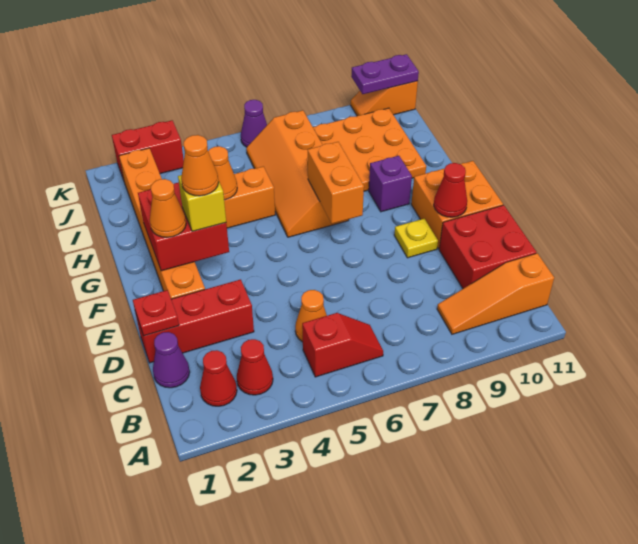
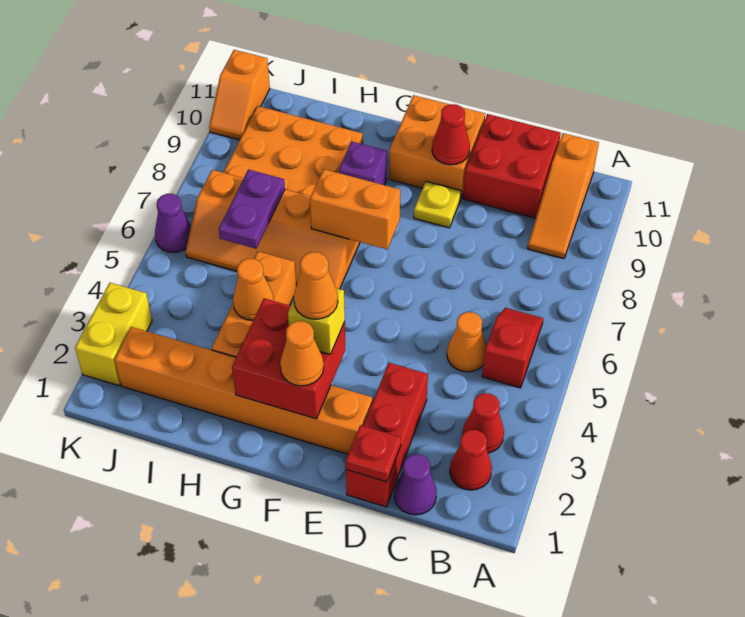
red brick K2:K3 level 1 -> yellow brick K2:K3 level 1
purple plate K10:K11 level 2 -> purple plate I6:I7 level 2

